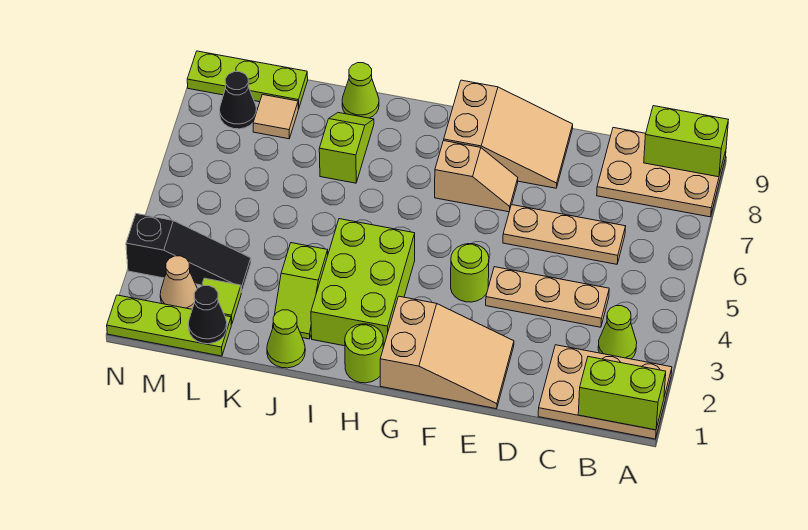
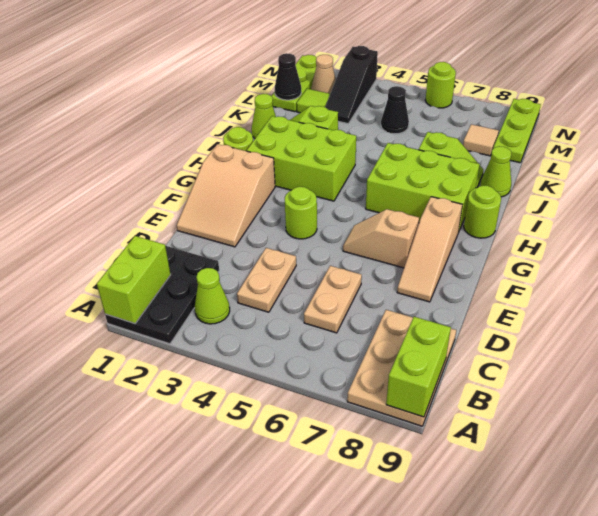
tan plate A1:C2 level 1 -> black plate A1:C2 level 1
tan plate C4:E4 level 1 -> tan plate C4:D4 level 1
tan plate C6:E6 level 1 -> tan plate C6:D6 level 1
tan slope E8:G9 level 1 top G -> tan slope E8:G8 level 1 top G
tan slope F7:G7 level 1 top G -> tan slope F6:F7 level 1 top 7
none -> lime brick H6:I8 level 1
none -> lime round brick H9 level 1
black cone M8 level 1 -> black cone L5 level 1
none -> lime round brick N6 level 1

